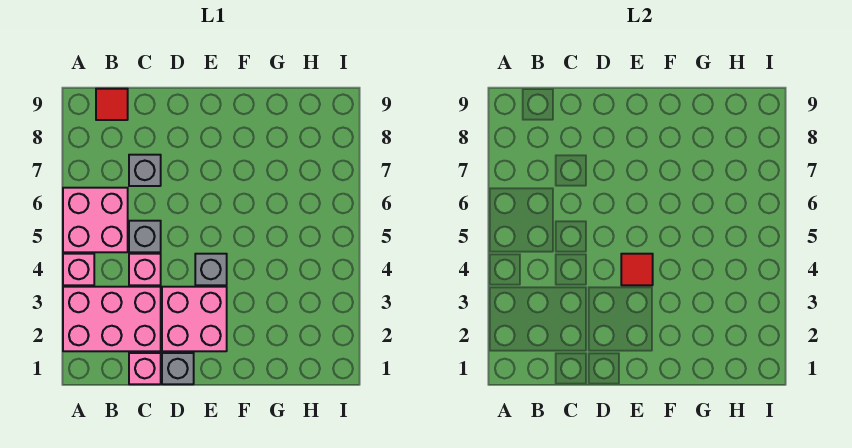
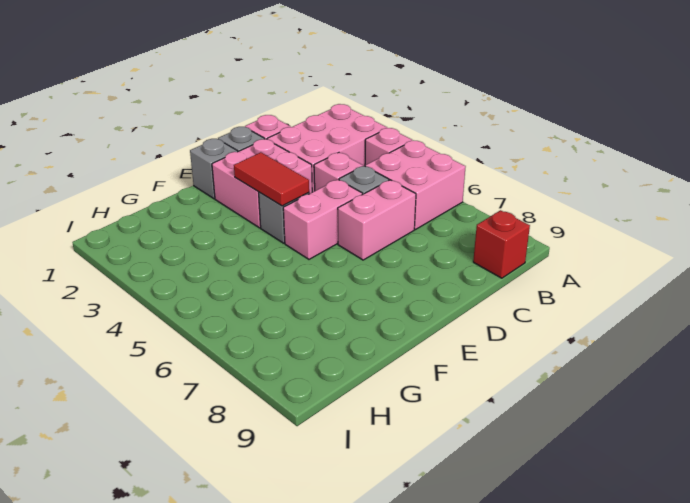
red tile B9 level 1 -> red brick B9 level 1
none -> pink brick C6:D6 level 1
grey brick C7 level 1 -> grey brick E1 level 1
none -> pink brick D5:E5 level 1
red tile E4 level 2 -> red tile E3:E4 level 2

